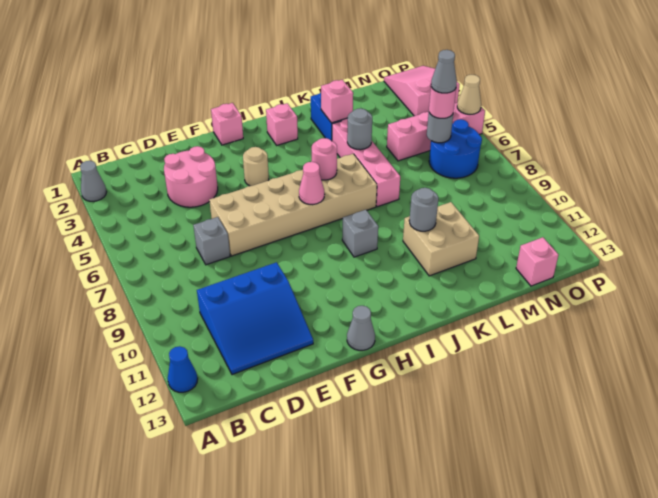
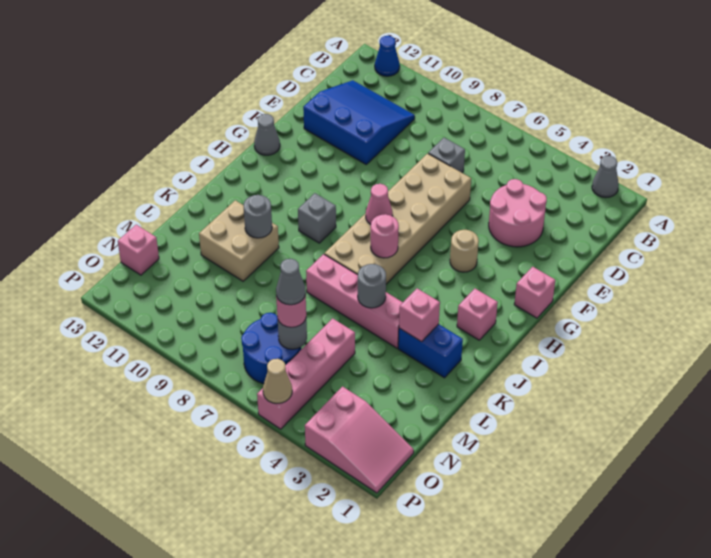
blue slope C10:E12 level 1 top 10 -> blue slope C10:E12 level 1 top E

